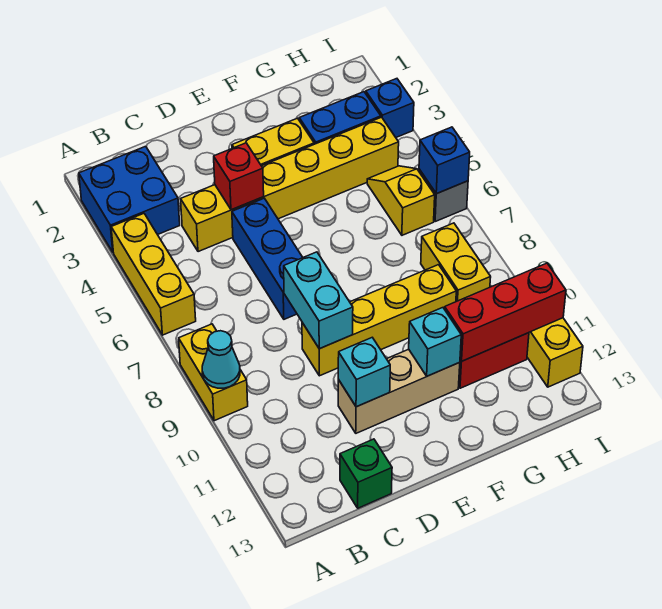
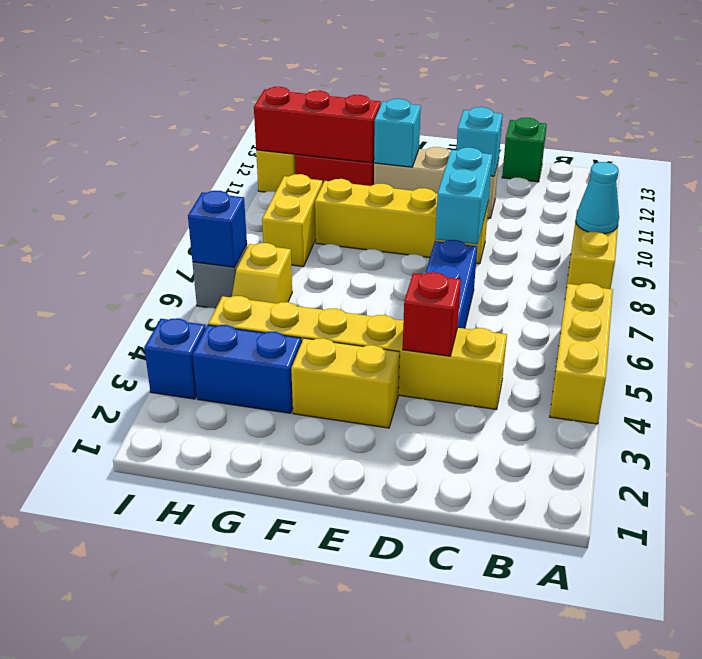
blue brick A2:B3 level 1 -> none

